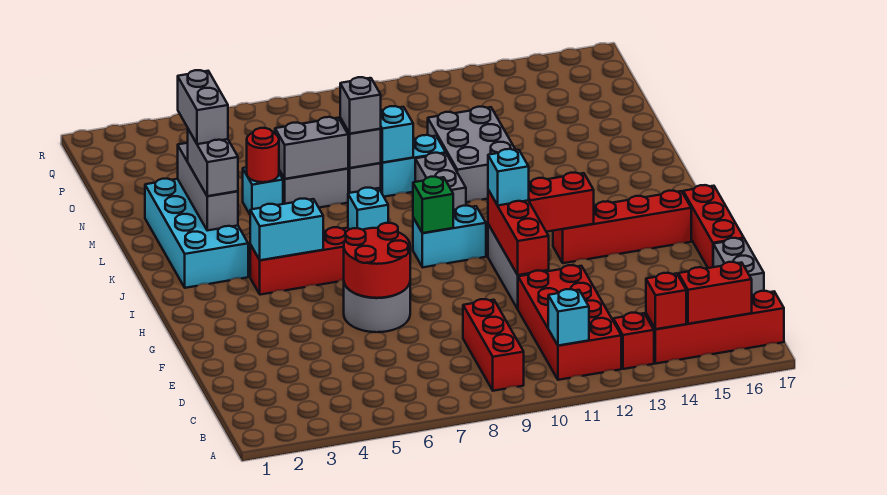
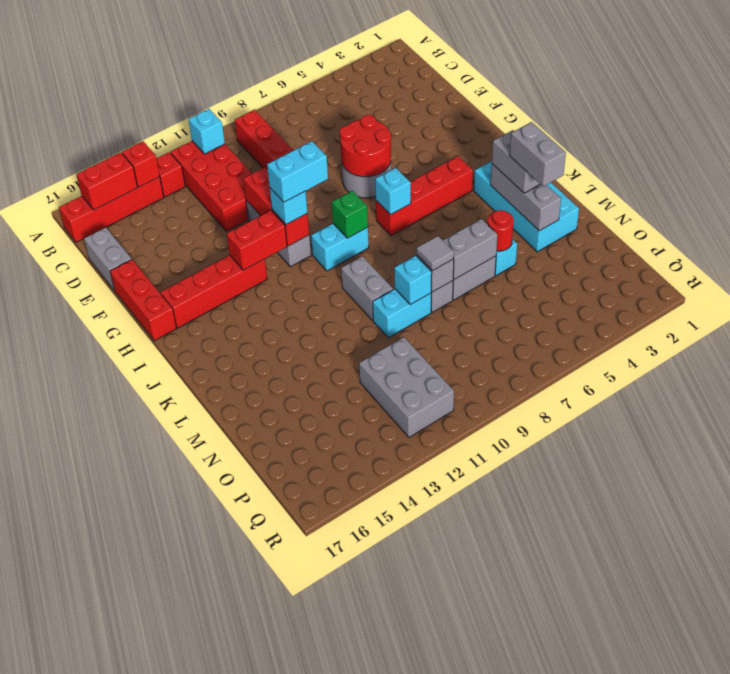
cyan brick I4:I5 level 2 -> cyan brick H10:H11 level 4
grey brick L11:N12 level 1 -> grey brick O11:Q12 level 1
grey brick M8 level 3 -> grey tile M8 level 3

